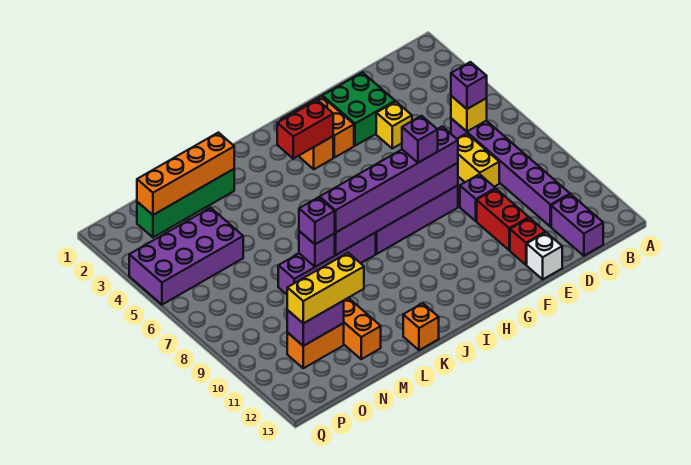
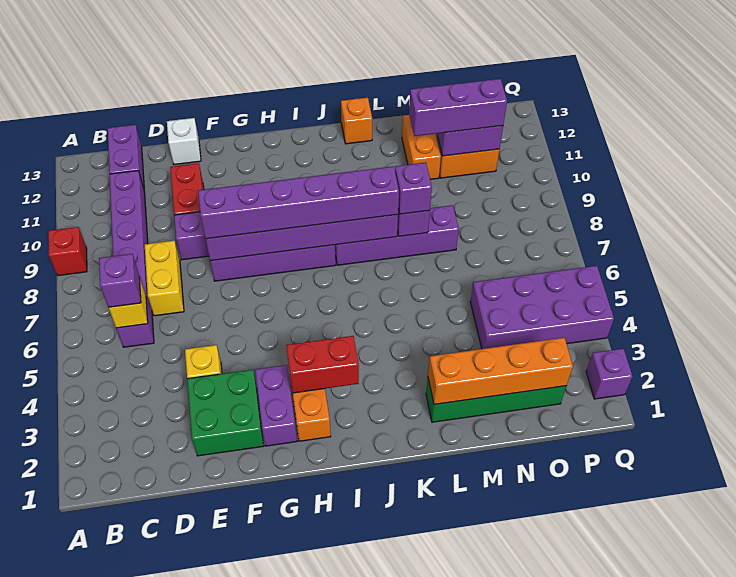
red brick E12 level 1 -> red brick A9 level 1
orange brick G2:G3 level 1 -> purple brick G2:G3 level 1
purple brick G8 level 4 -> purple brick Q2 level 1
yellow brick M11:O11 level 3 -> purple brick M11:O11 level 3

